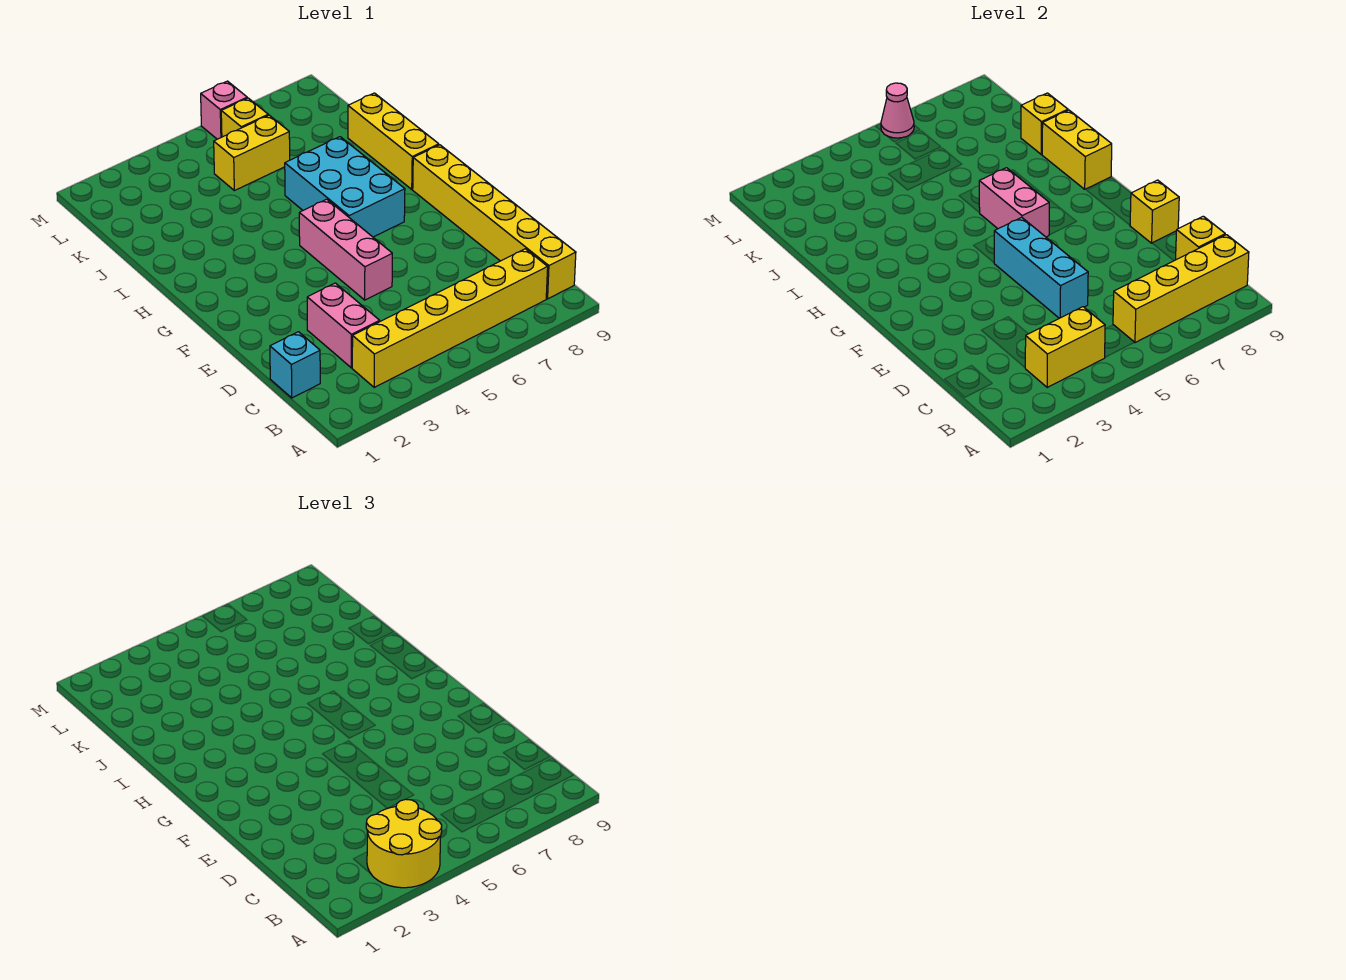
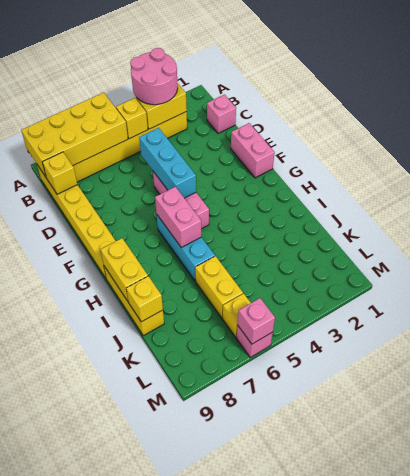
yellow round brick A3:B4 level 3 -> pink round brick A3:B4 level 3
yellow brick B6:B9 level 2 -> yellow brick A6:B9 level 2
cyan brick C1 level 1 -> pink brick C1 level 1
pink brick C3:D3 level 1 -> pink brick E1:F1 level 1
yellow brick E9 level 2 -> yellow brick B5 level 2
cyan brick G6:I7 level 1 -> cyan brick G6:I6 level 1
yellow brick K5:K6 level 1 -> yellow brick J6:K6 level 1
pink cone M6 level 2 -> pink brick M6 level 2

